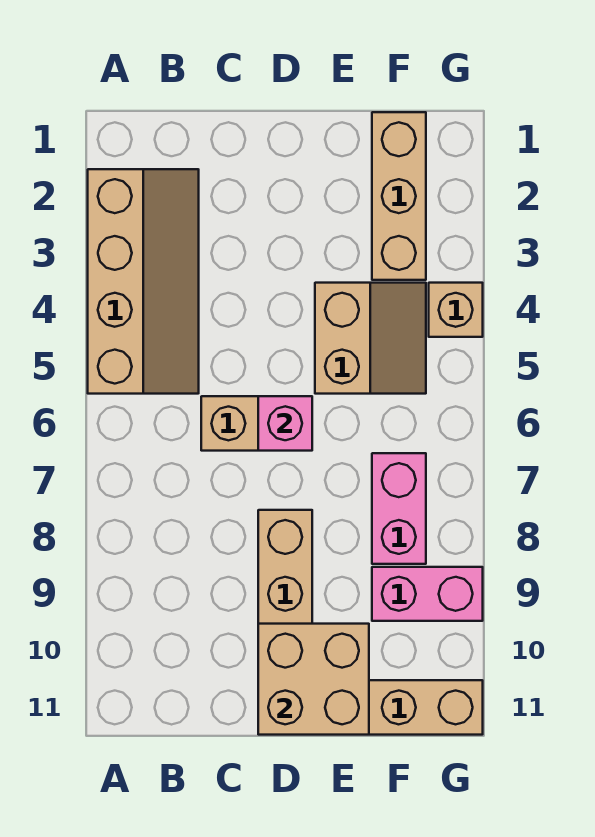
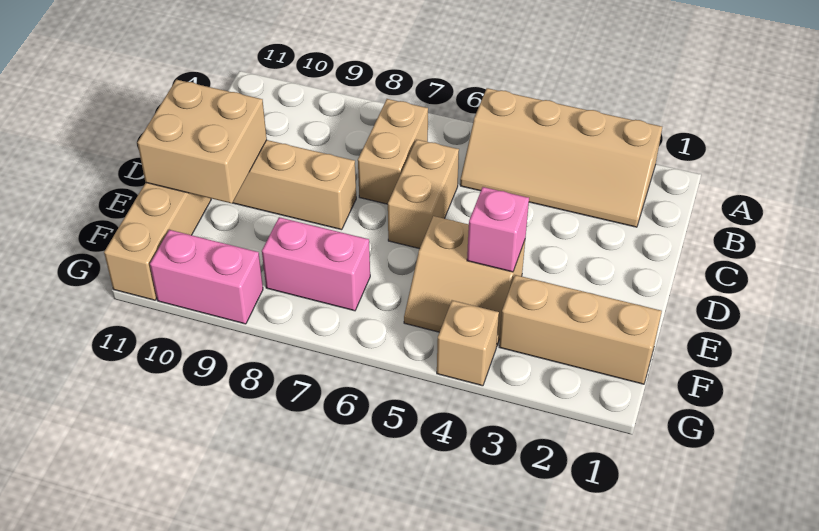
none -> tan brick B7:C7 level 1
pink brick D6 level 2 -> pink brick E4 level 2
pink brick F9:G9 level 1 -> pink brick G9:G10 level 1

